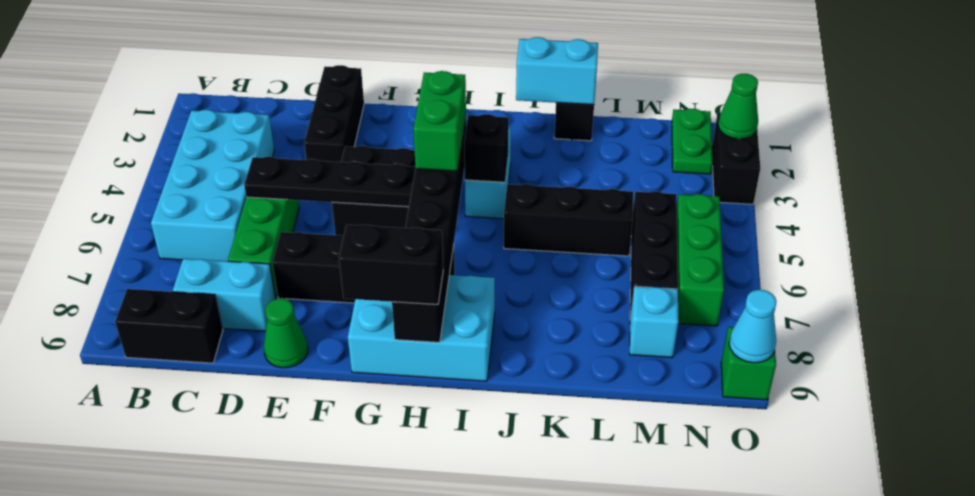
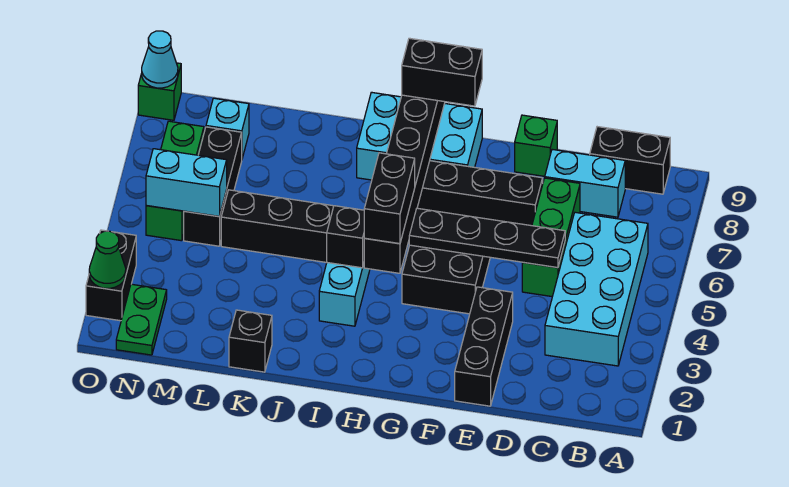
green cone E9 level 1 -> green brick E9 level 1
green brick H4:H5 level 3 -> black brick H4:H5 level 3
cyan brick J1:K1 level 2 -> cyan brick M5:N5 level 2

